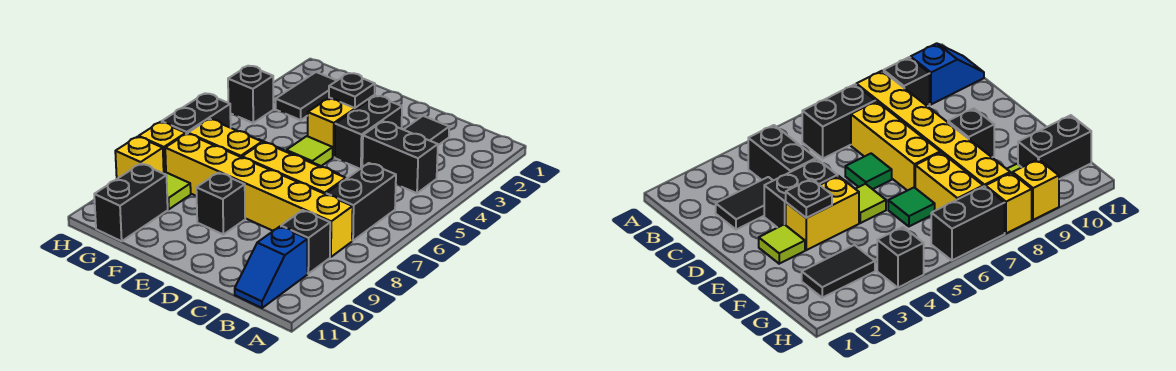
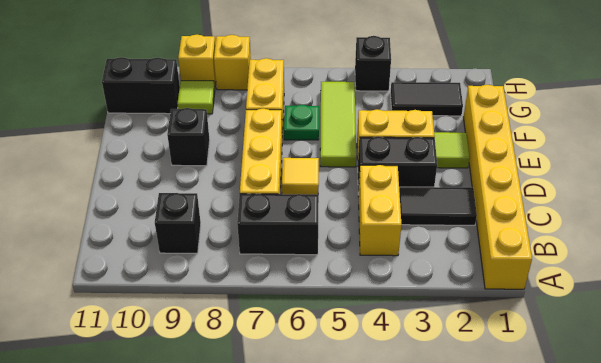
black brick B4:C4 level 1 -> yellow brick B4:C4 level 1
yellow brick B8:G8 level 1 -> yellow brick A1:F1 level 1
blue slope B10:B11 level 1 top 10 -> none
green tile D6 level 1 -> yellow tile D6 level 1
black plate E3 level 2 -> none
lime tile E5 level 1 -> lime tile E5:G5 level 1
green tile F6 level 1 -> green plate F6 level 1
black brick H6:H7 level 1 -> none

